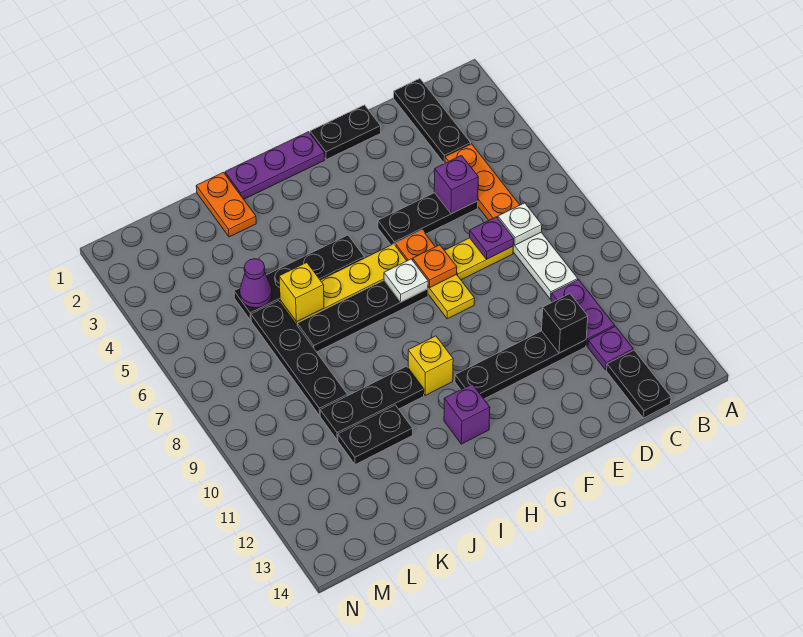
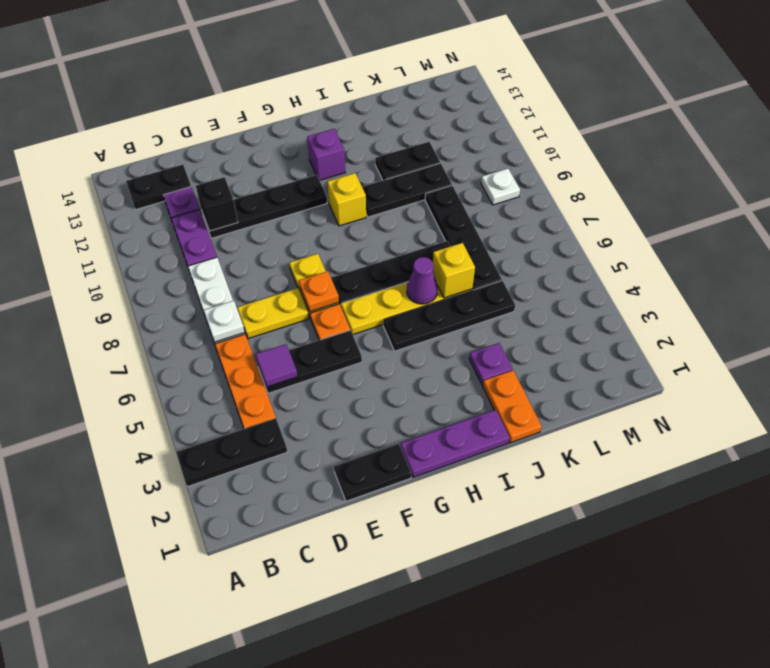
black plate C1:C3 level 1 -> black plate A3:C3 level 1
black plate C13:C14 level 1 -> black plate B13:C13 level 1
purple brick D5 level 2 -> purple tile D5 level 2
purple plate D7 level 2 -> purple plate J3 level 1
white plate G7 level 2 -> white plate M9 level 1
purple cone K5 level 2 -> purple cone I6 level 2

